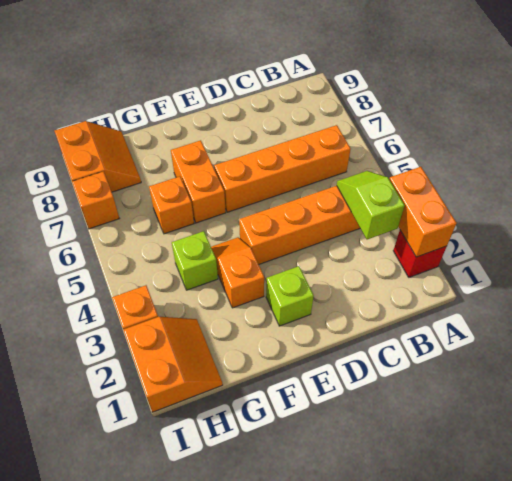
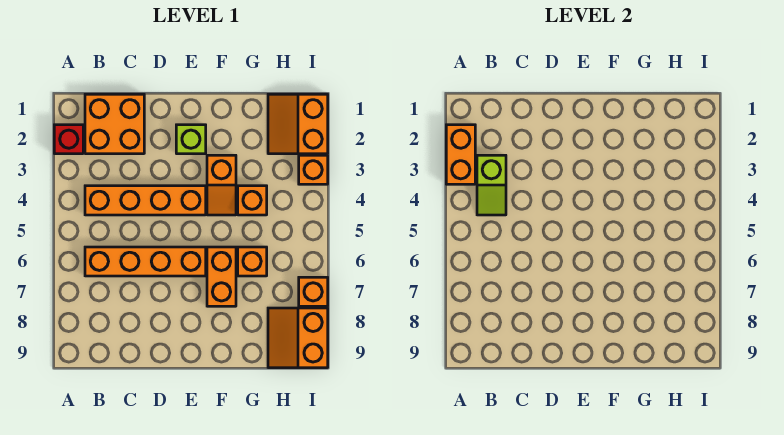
none -> orange brick B1:C2 level 1
lime brick G4 level 1 -> orange brick G4 level 1

